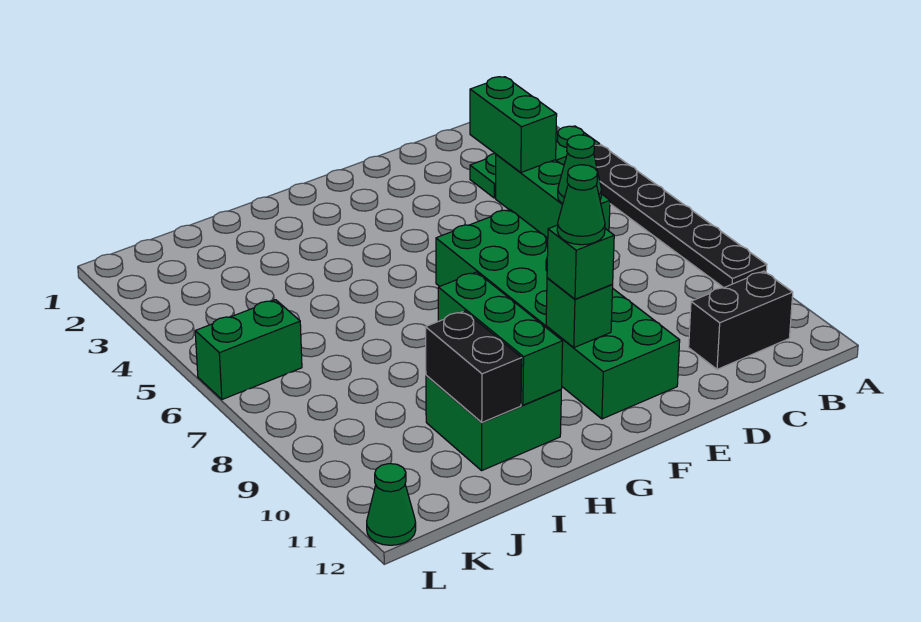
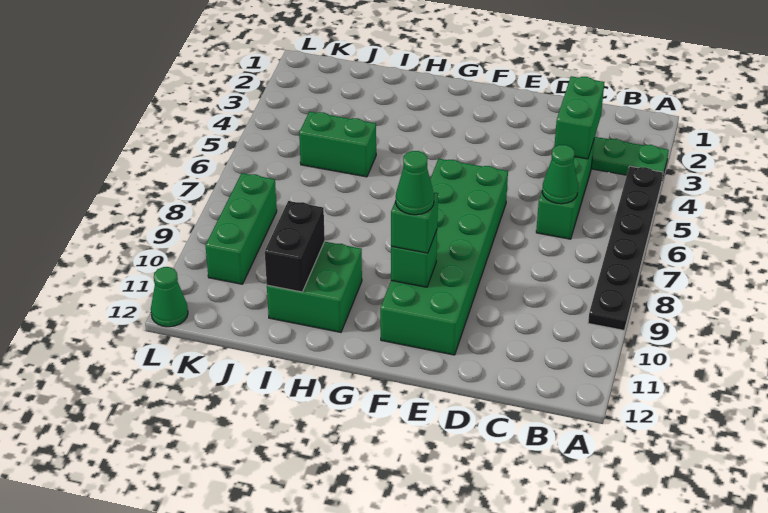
black brick B11:C11 level 1 -> none
green brick H9:H11 level 2 -> green brick K8:K10 level 1
green brick K6:L6 level 1 -> green brick I5:J5 level 1

